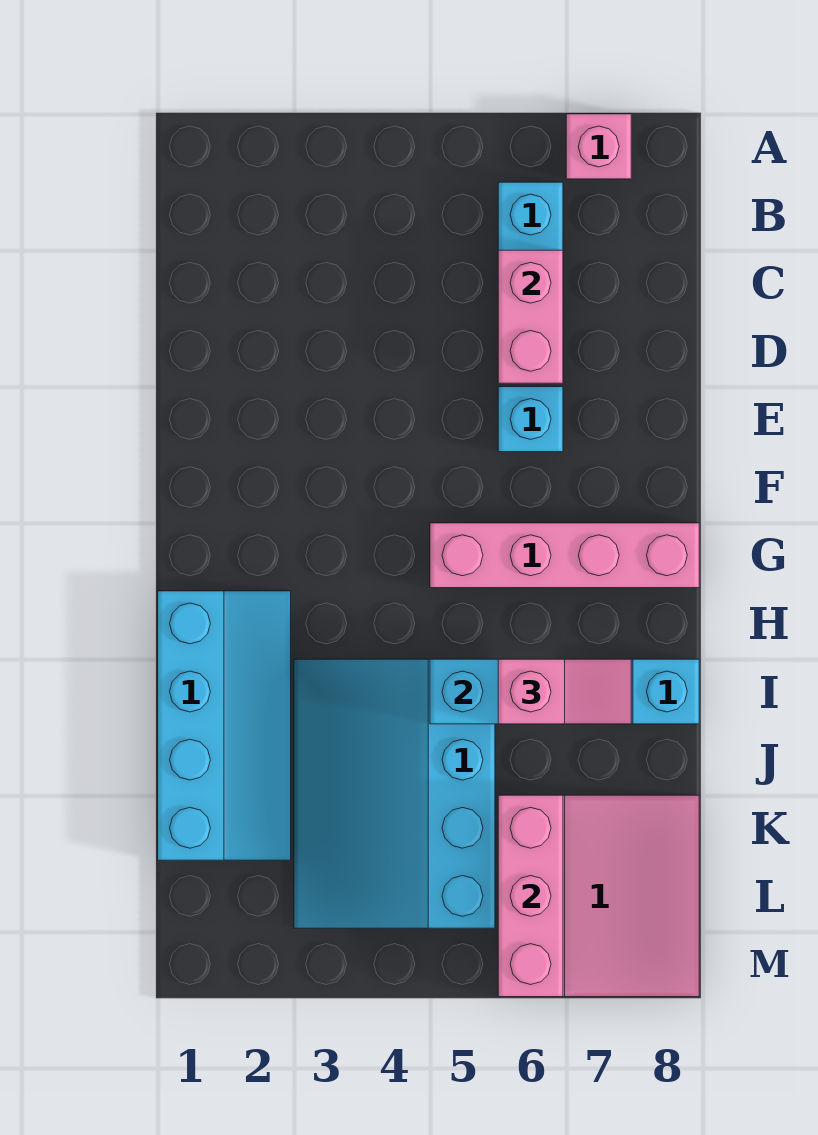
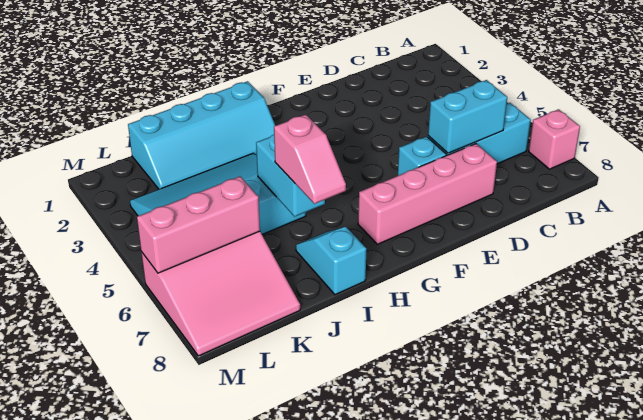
pink brick C6:D6 level 2 -> cyan brick C6:D6 level 2
pink brick G5:G8 level 1 -> pink brick D7:G7 level 1

